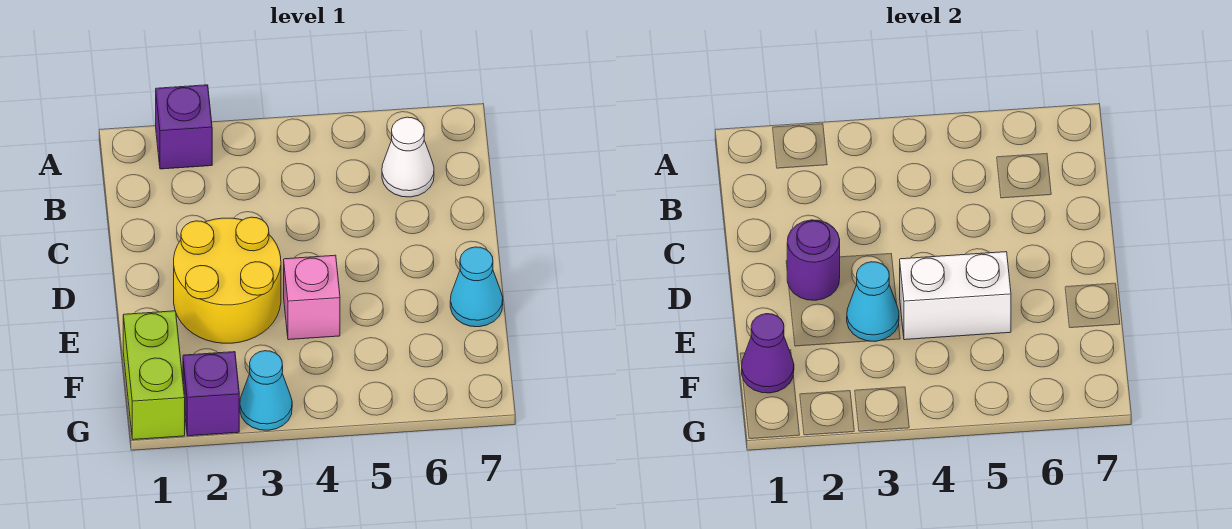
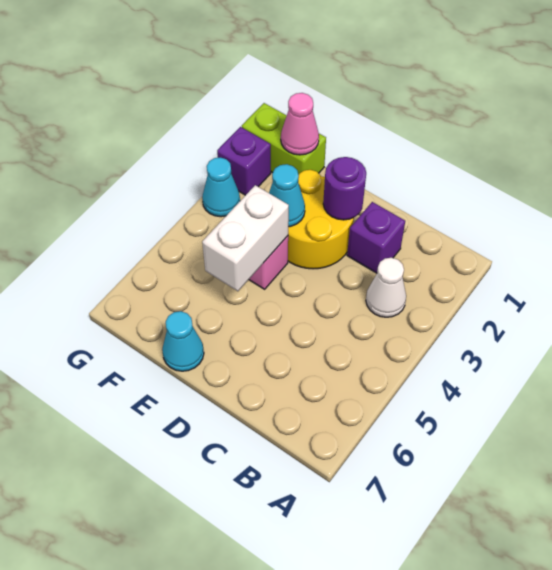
purple brick A2 level 1 -> purple brick C2 level 1
white cone B6 level 1 -> white cone B3 level 1
purple cone F1 level 2 -> pink cone F1 level 2

